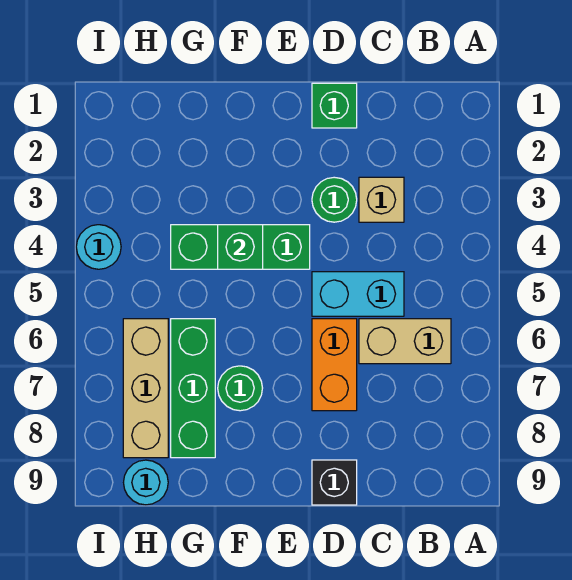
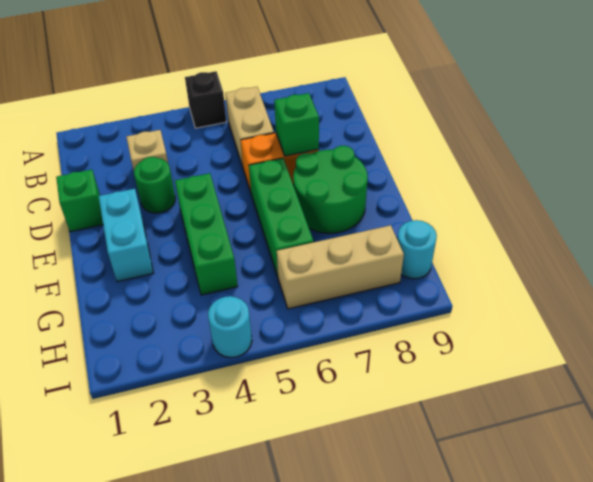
cyan brick C5:D5 level 1 -> cyan brick E2:F2 level 1
black brick D9 level 1 -> black brick A5 level 1
green brick F4 level 2 -> green brick D7 level 2
green round brick F7 level 1 -> green round brick E7:F8 level 1
green brick G6:G8 level 1 -> green brick E6:G6 level 1

